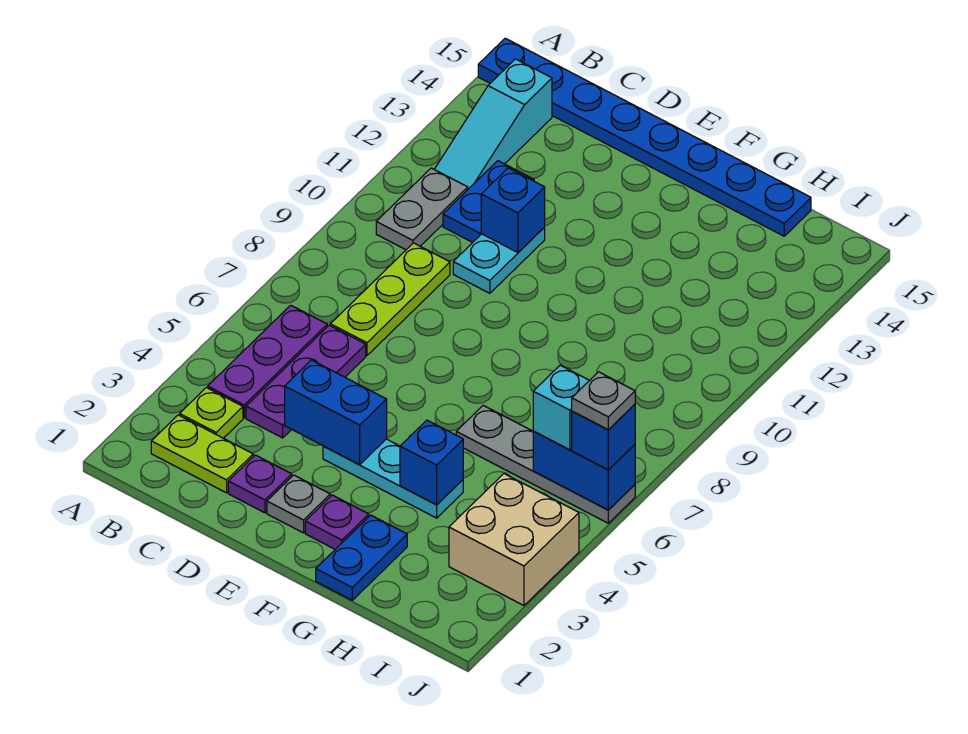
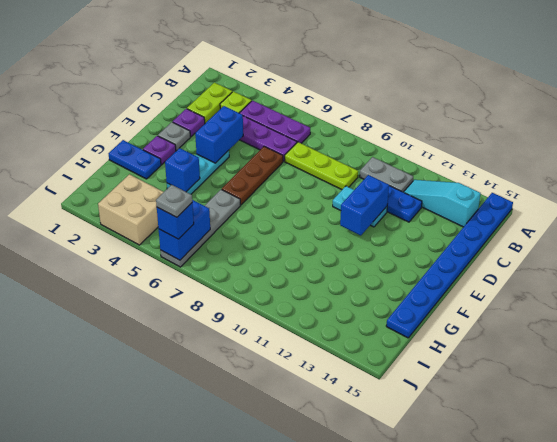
none -> brown plate D6:F6 level 1
blue brick D11 level 2 -> blue brick D11:E11 level 2
cyan brick I6 level 3 -> none

